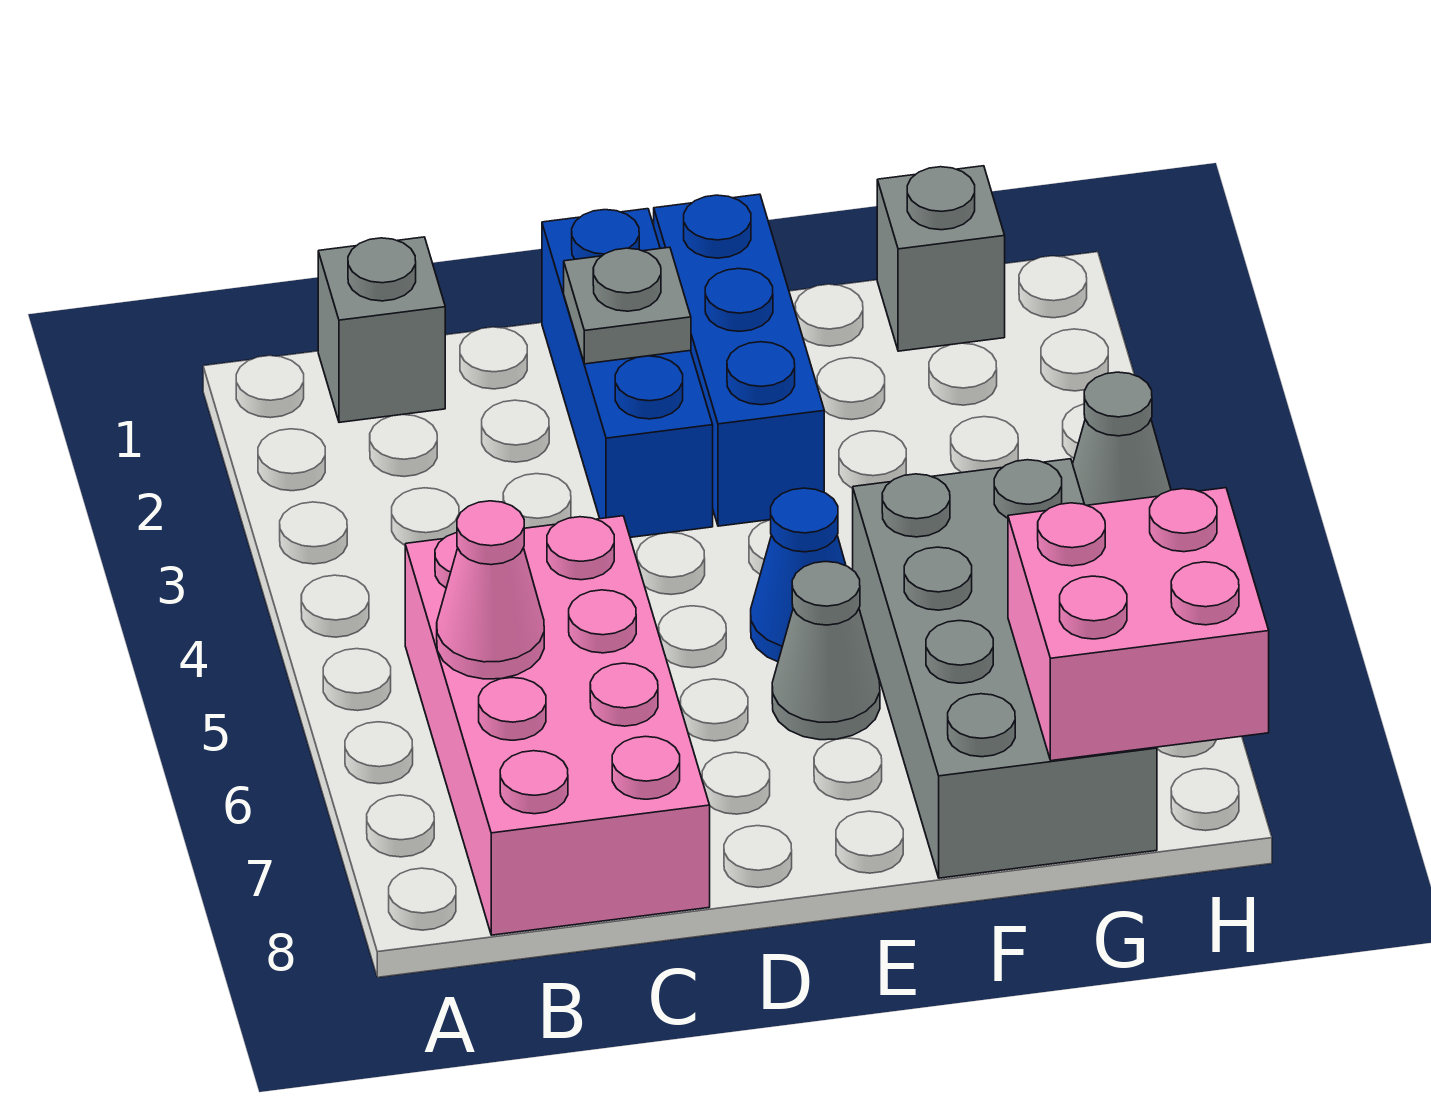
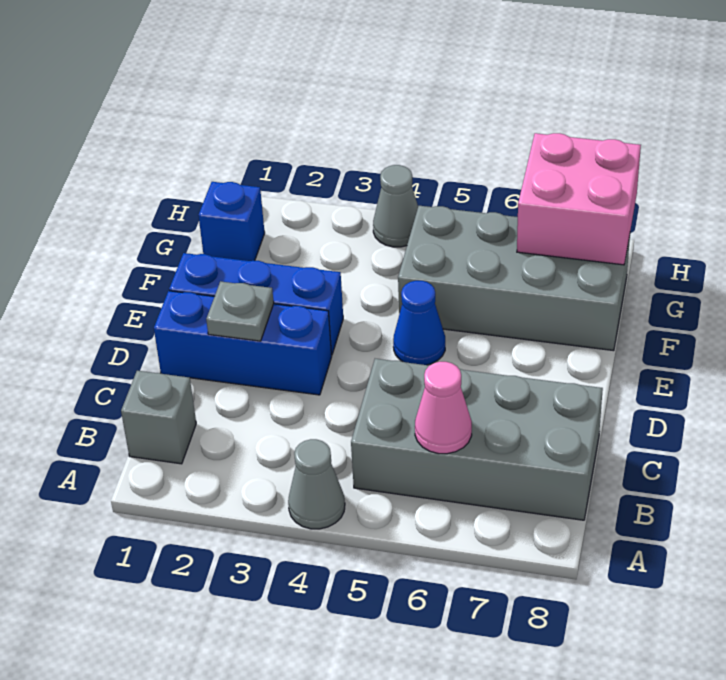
pink brick B5:C8 level 1 -> grey brick B5:C8 level 1
grey cone E6 level 1 -> grey cone A4 level 1
grey brick G1 level 1 -> blue brick G1 level 1

